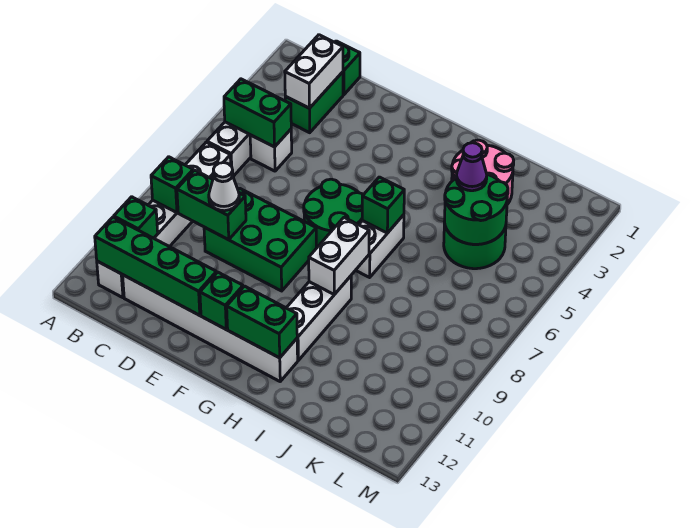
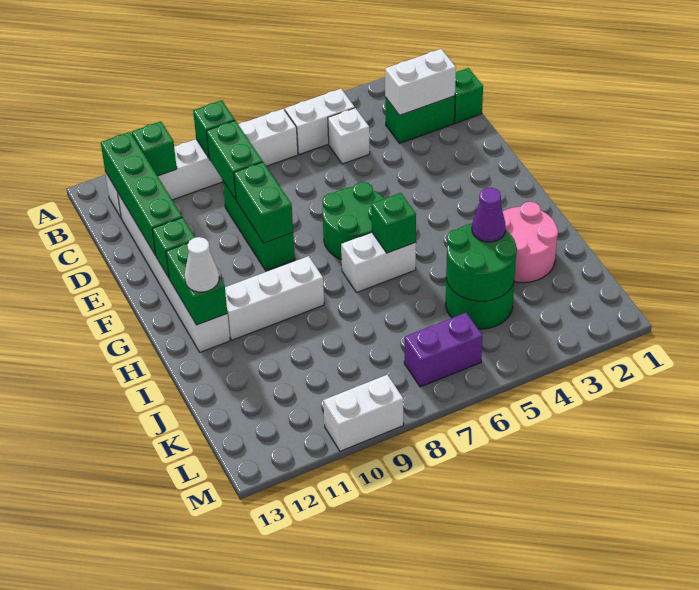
green brick B5:C5 level 2 -> green brick E9:F9 level 2
green brick D8:F9 level 1 -> green brick D9:F9 level 1
white cone D9 level 3 -> white cone H12 level 3
white brick H8:H9 level 2 -> white brick M9:M10 level 1
none -> purple brick L6:L7 level 1

